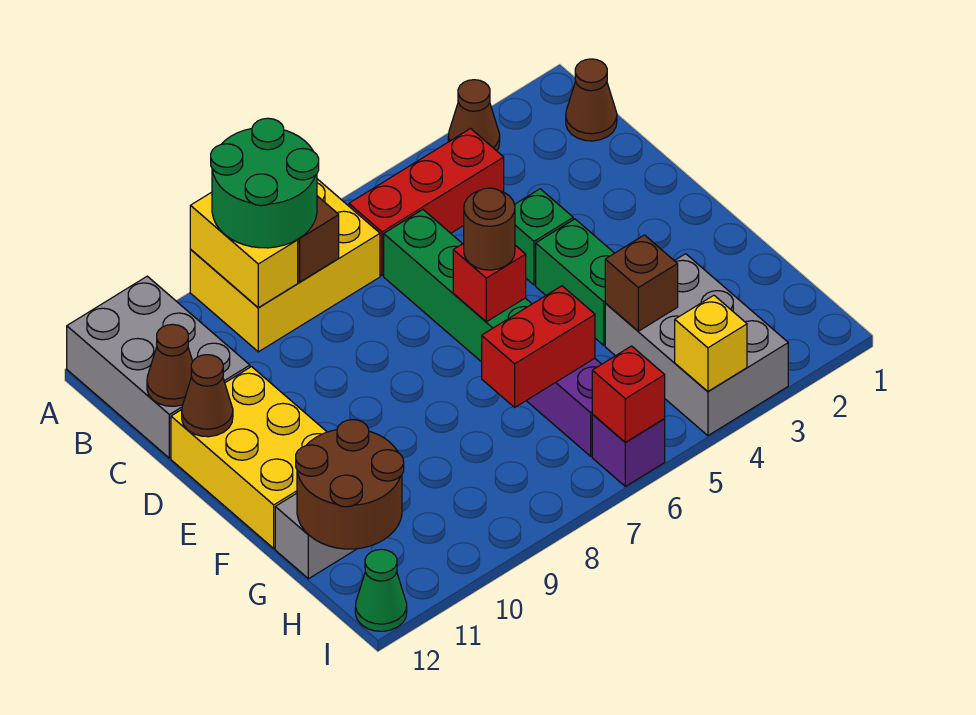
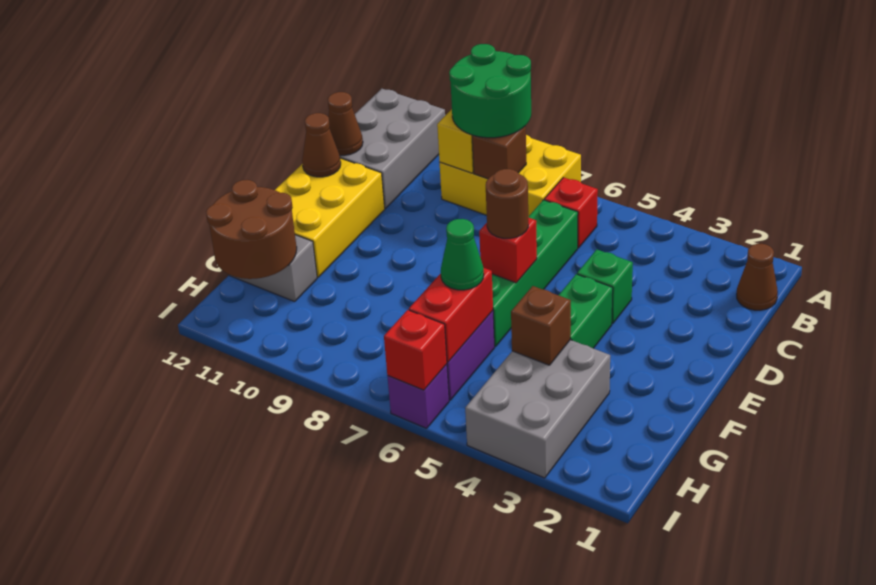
brown cone A3 level 1 -> none
red brick B4:B6 level 1 -> red brick B6 level 1
red brick G6:G7 level 2 -> red brick G6:H6 level 2
yellow brick I4 level 2 -> none
green cone I12 level 1 -> green cone G6 level 3

